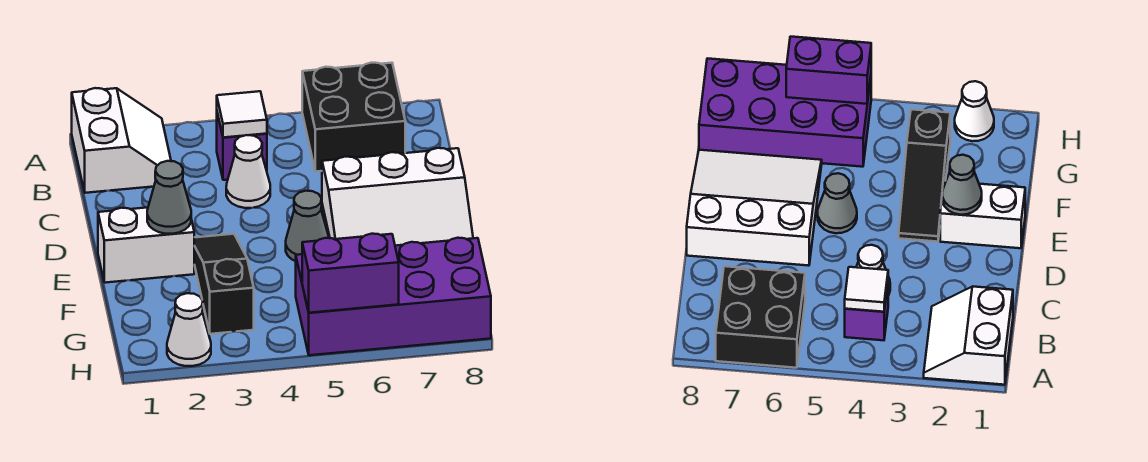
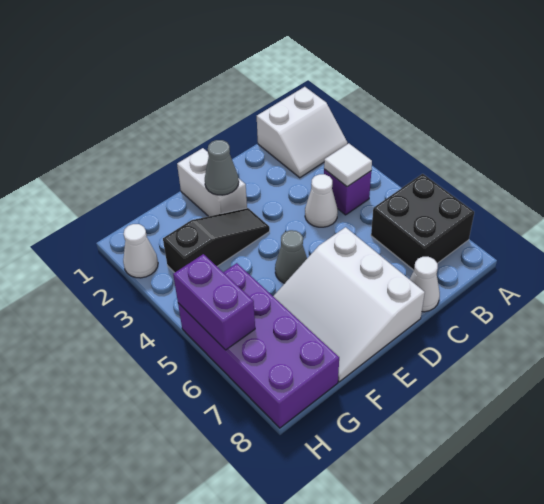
none -> white cone C8 level 1

